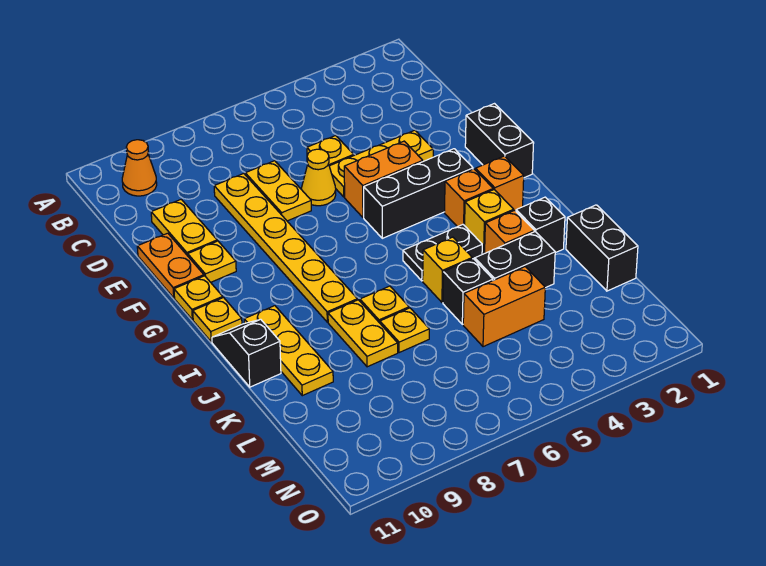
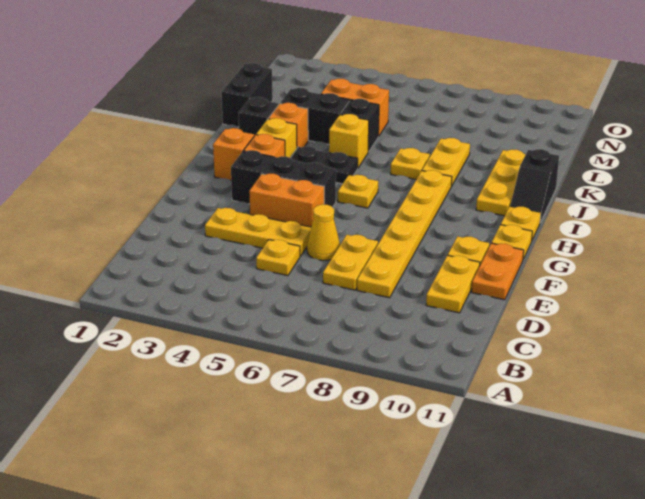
orange cone B10 level 1 -> none
black brick F1:G1 level 1 -> none
yellow plate K7 level 1 -> yellow plate H6 level 1

